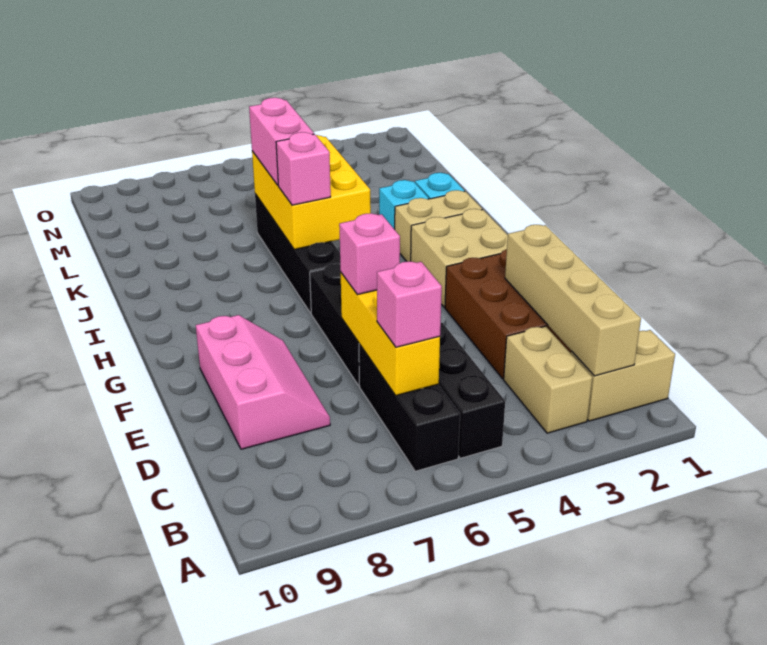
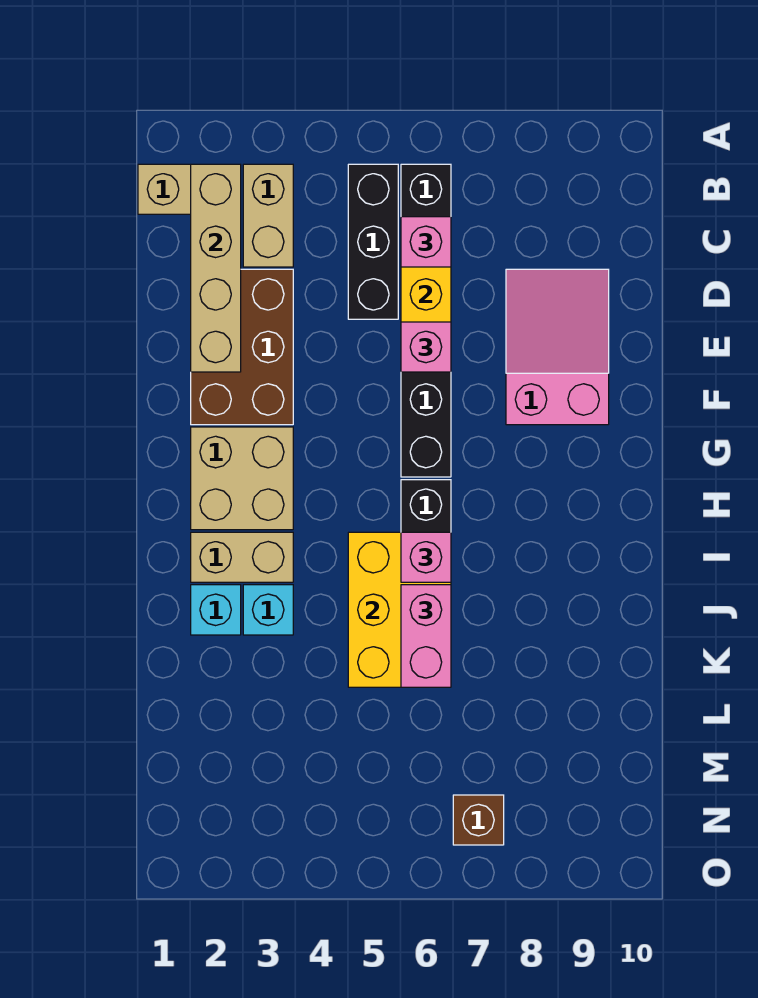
pink slope D8:F9 level 1 top 9 -> pink slope D8:F9 level 1 top F
none -> brown brick N7 level 1

